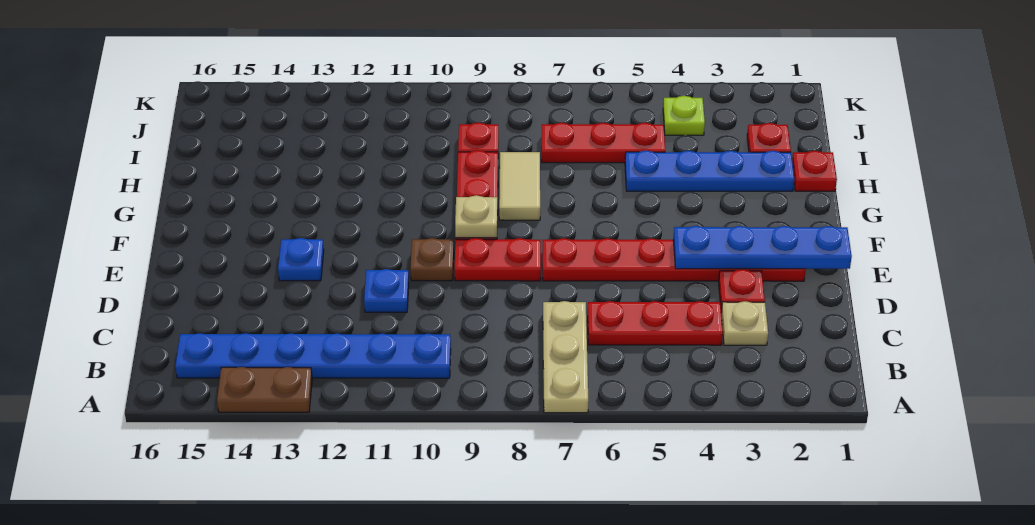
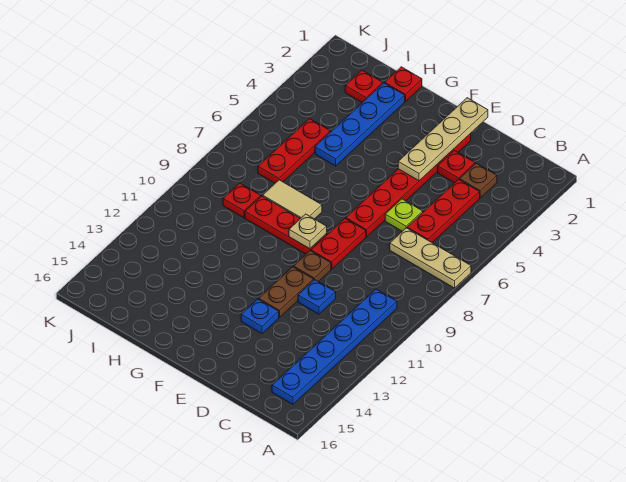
brown plate A13:A14 level 1 -> brown plate E11:E12 level 1
tan plate C3 level 1 -> brown plate C3 level 1
blue plate E1:E4 level 2 -> tan plate E1:E4 level 2
lime plate J4 level 1 -> lime plate D6 level 1

